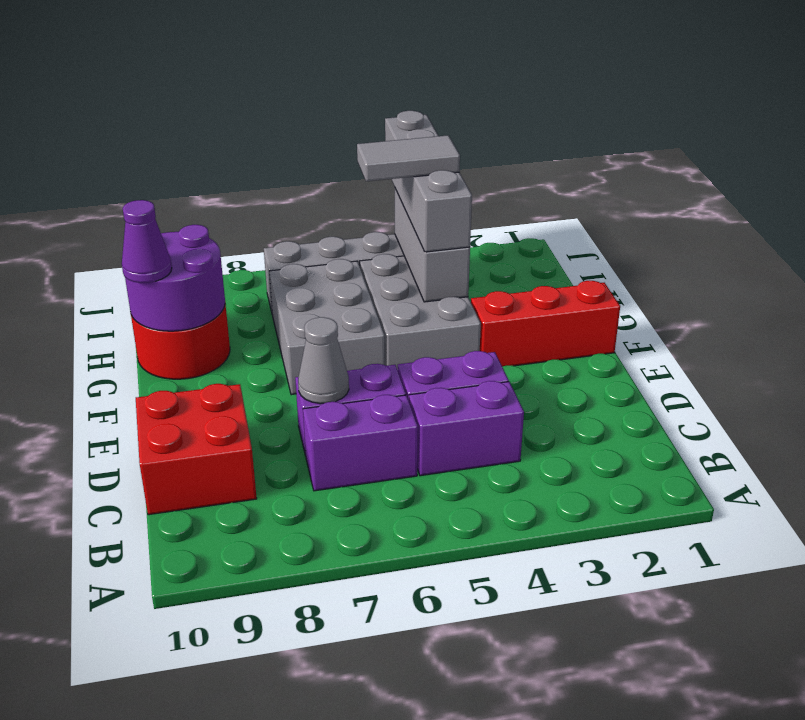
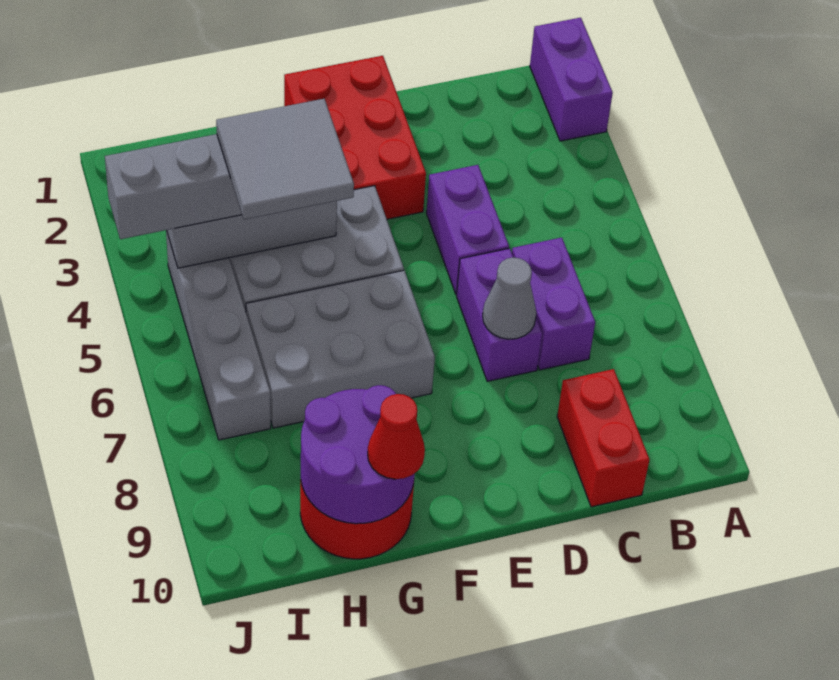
purple brick C4:C5 level 1 -> purple brick A1:A2 level 1
red brick C9:D10 level 1 -> red brick C9:C10 level 1
red brick F1:F3 level 1 -> red brick E1:F3 level 1
purple cone G10 level 3 -> red cone G10 level 3
grey tile H4:H5 level 4 -> grey tile G4:H5 level 4

